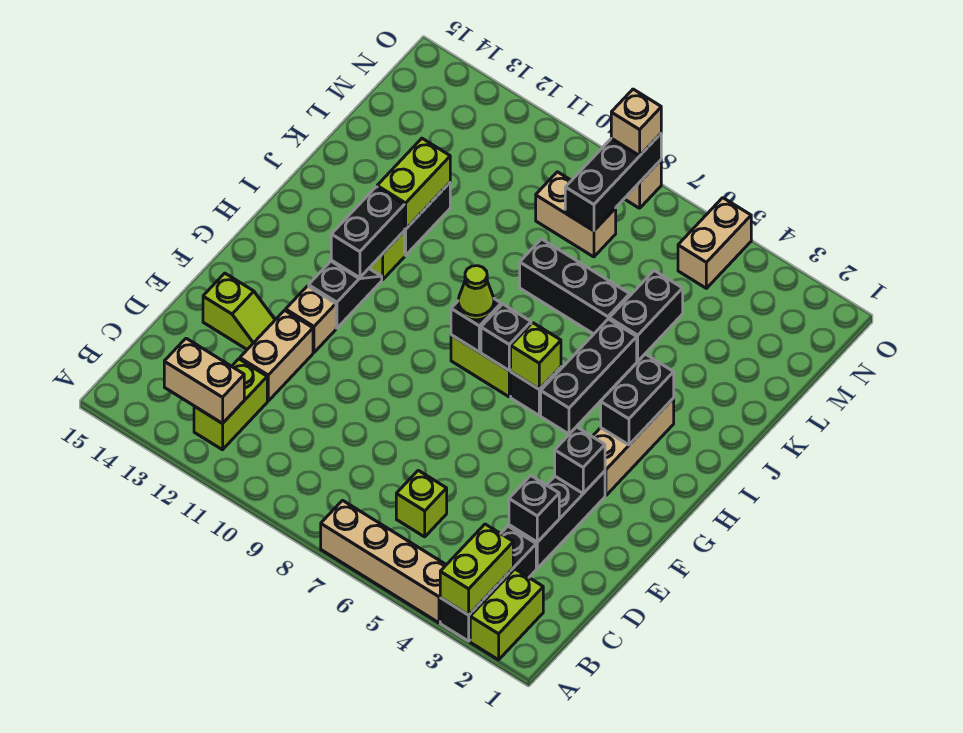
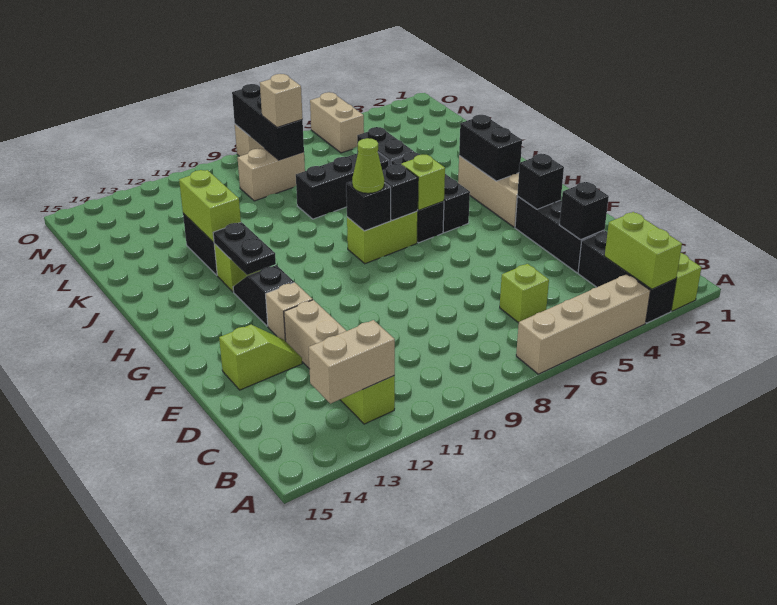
black brick H12:I12 level 2 -> black plate H12:I12 level 2
tan brick O8 level 3 -> tan brick M8 level 3

